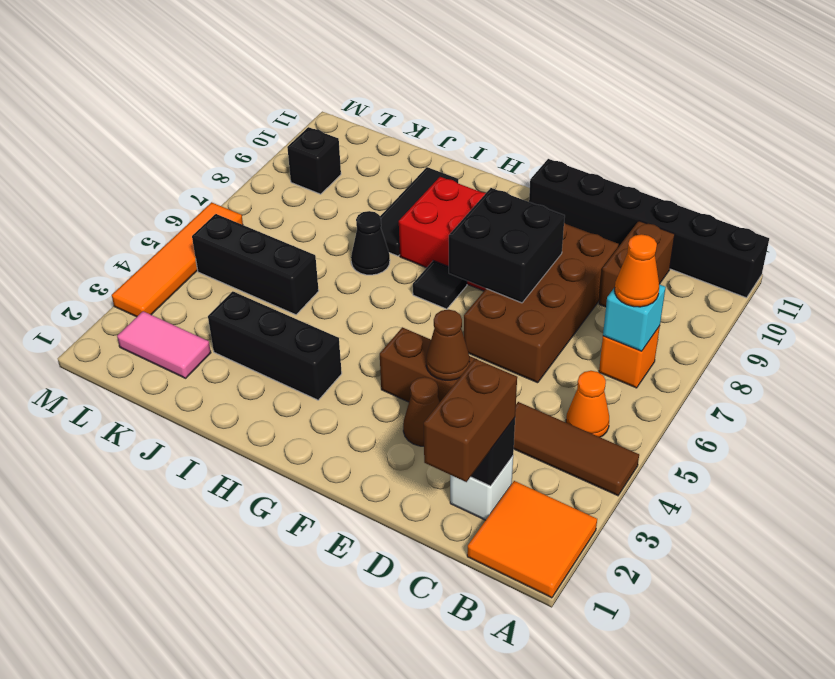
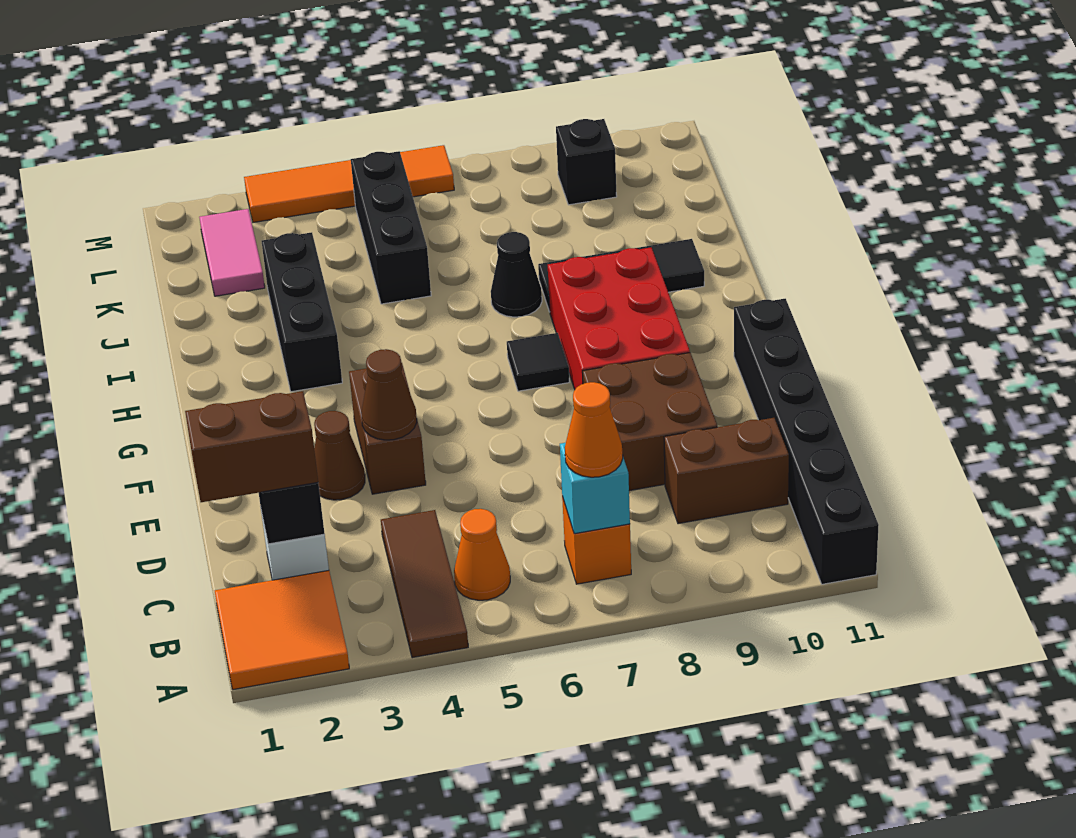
brown brick D6:E9 level 1 -> brown brick D8:E9 level 1
black brick E7:F8 level 2 -> none

